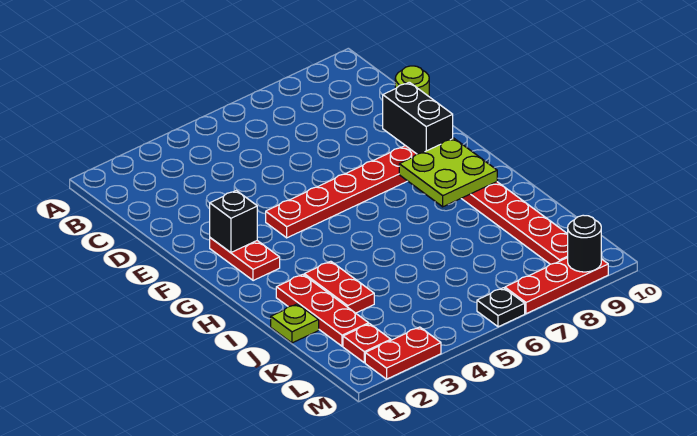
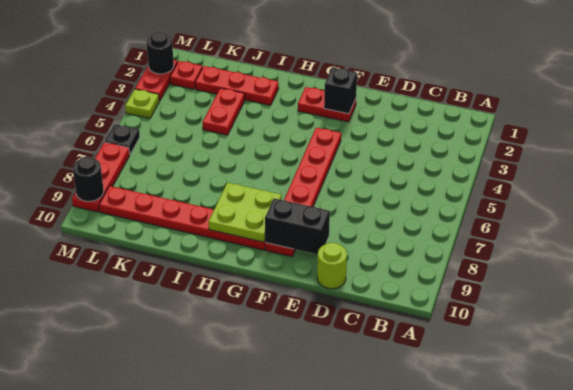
red plate I3:J3 level 1 -> red plate J3:J4 level 1
lime plate J1 level 1 -> lime plate M4 level 1
none -> black round brick M2 level 2

